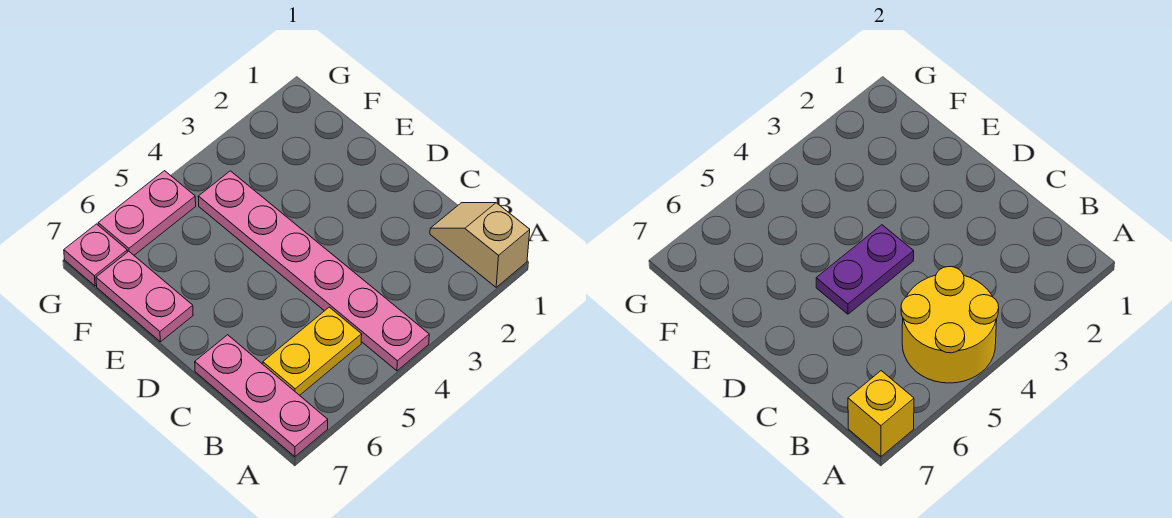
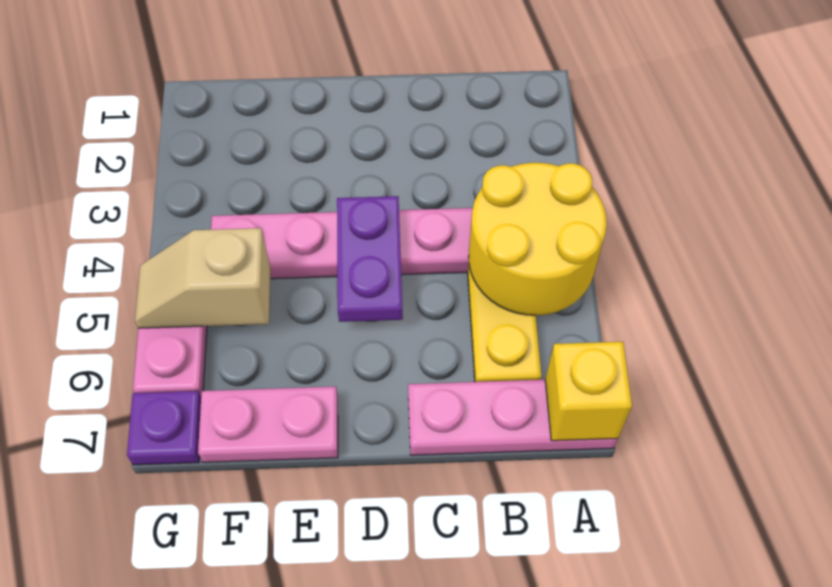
tan slope A1:B1 level 1 top A -> tan slope F5:G5 level 2 top F
pink plate G7 level 1 -> purple plate G7 level 1

